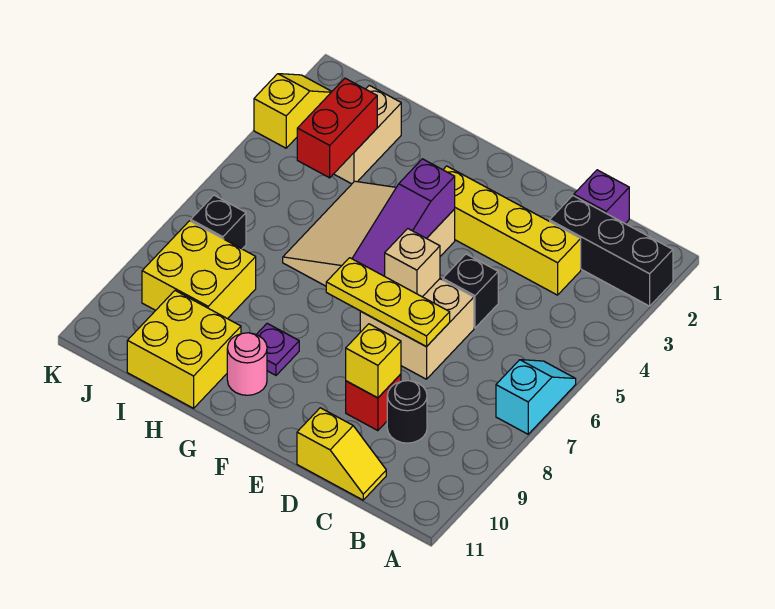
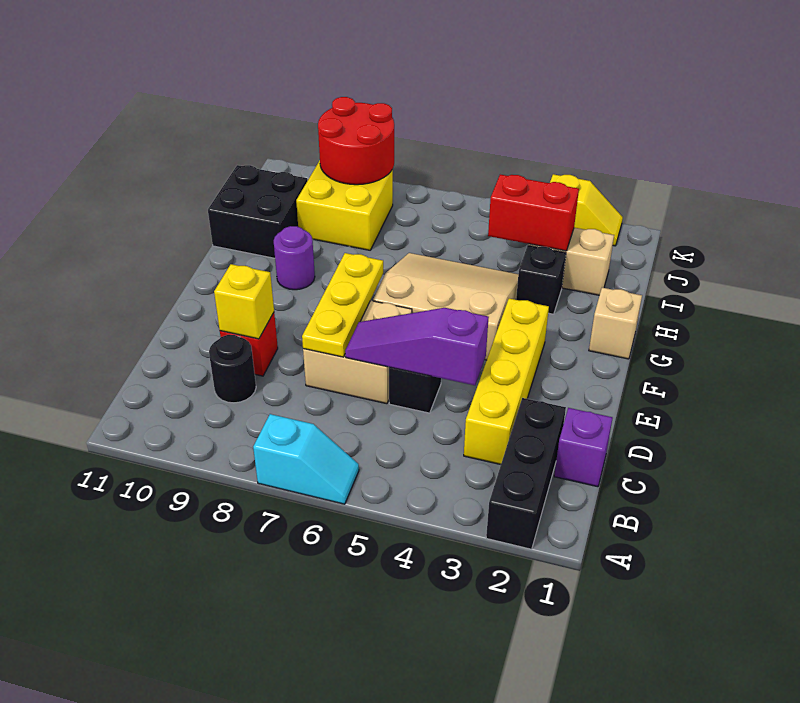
yellow slope C11:D11 level 1 top D -> none
tan brick E6 level 2 -> tan brick G1 level 1
purple slope F4:F6 level 2 top 4 -> purple slope D4:D6 level 2 top 4
purple plate G9 level 1 -> purple round brick G9 level 1
pink round brick G10 level 1 -> none
yellow brick H10:I11 level 1 -> black brick H10:I11 level 1
black brick J7 level 1 -> black brick H3 level 1
none -> red round brick J8:K9 level 2

